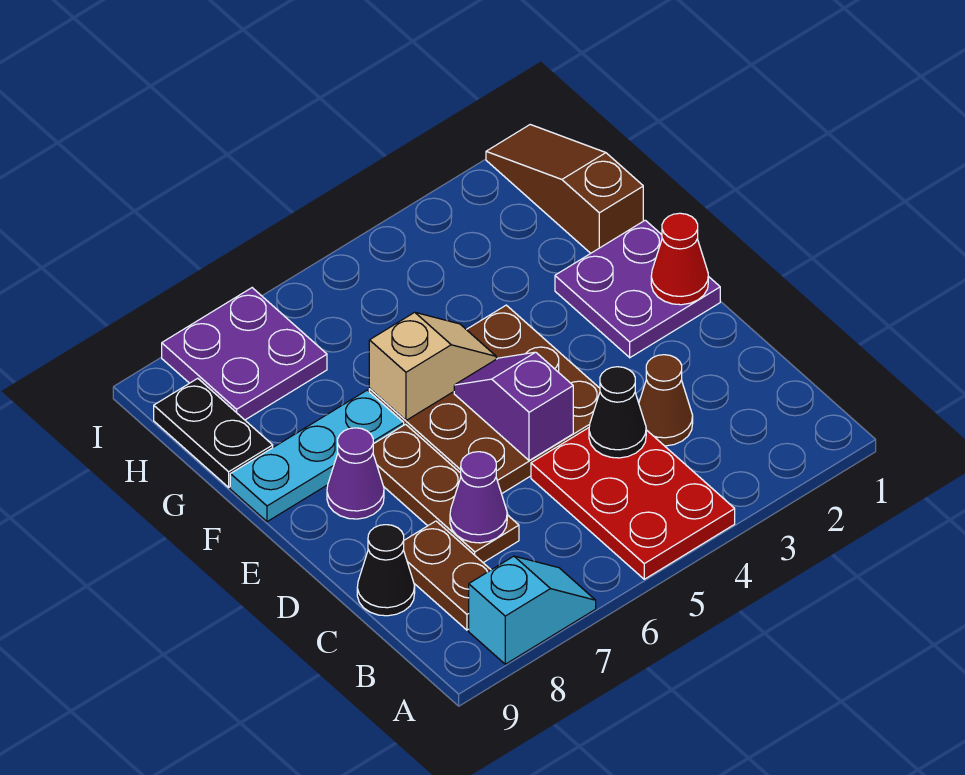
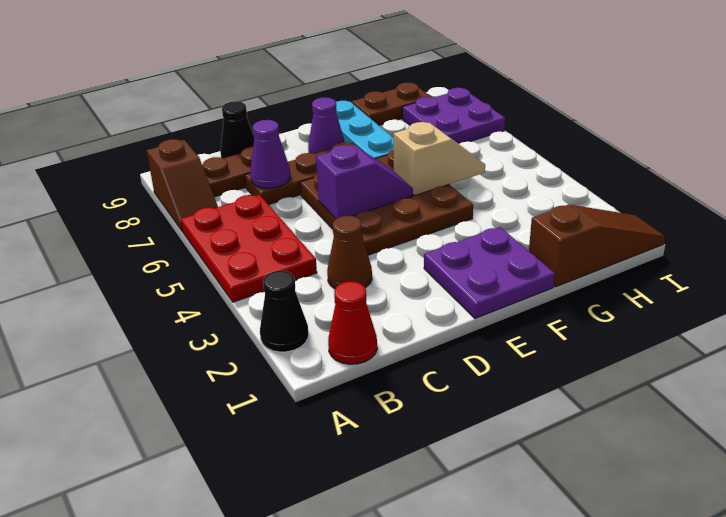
red plate A4:C5 level 1 -> red plate A4:B6 level 1
cyan slope A7:A8 level 1 top 8 -> brown slope A7:A8 level 1 top 8
black cone C4 level 2 -> black cone A2 level 1
red cone E1 level 2 -> red cone B1 level 1
tan slope F5:F6 level 2 top 6 -> tan slope F5:G5 level 2 top F
black plate G9:H9 level 1 -> brown plate G9:H9 level 1

